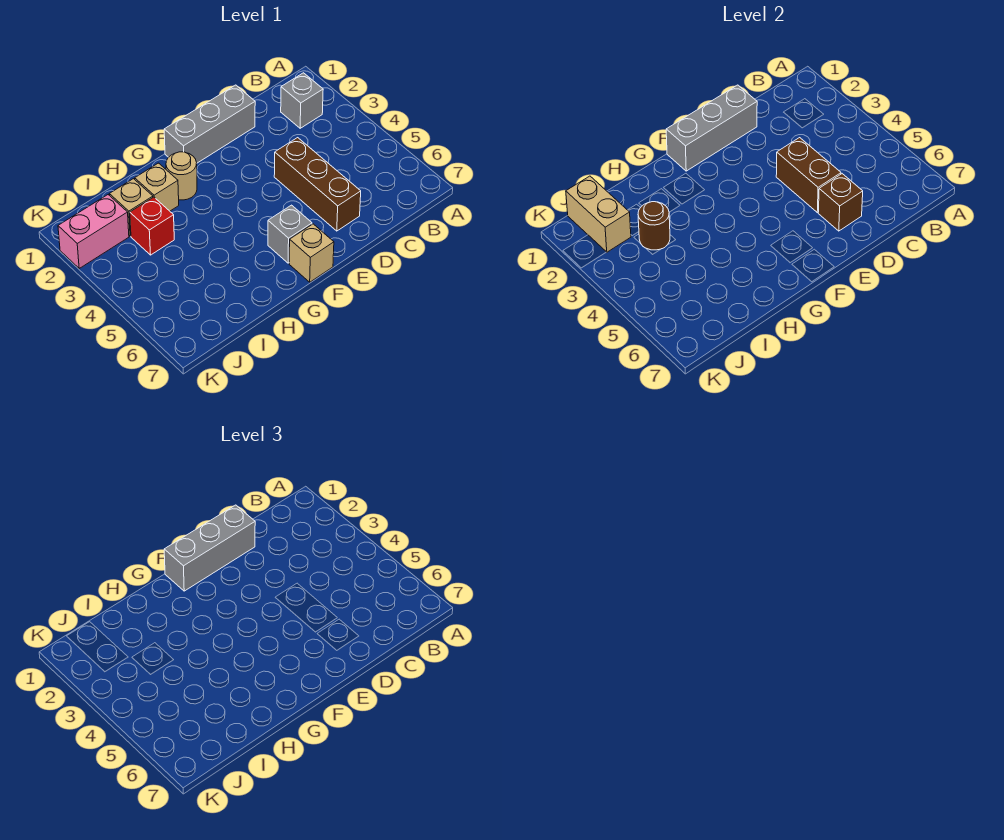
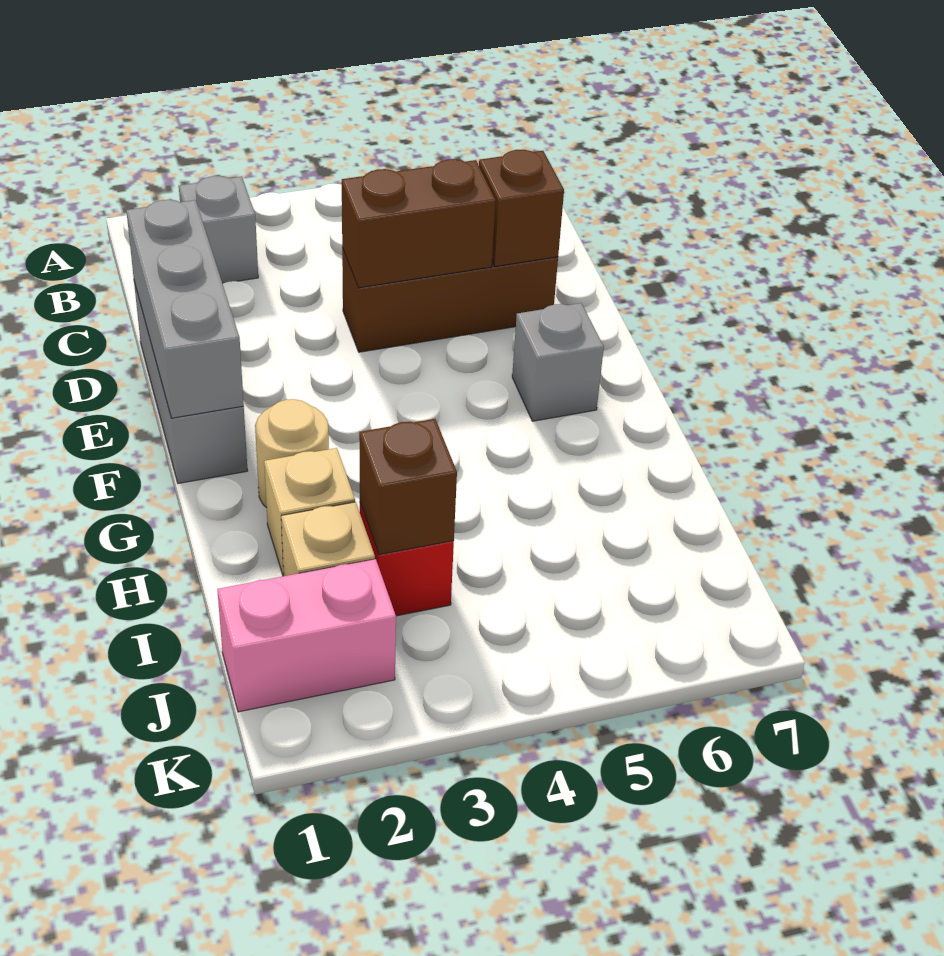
grey brick D1:F1 level 3 -> none
tan brick F7 level 1 -> none
brown round brick I3 level 2 -> brown brick I3 level 2
tan brick J1:J2 level 2 -> none
pink brick J2:K2 level 1 -> pink brick J1:J2 level 1

